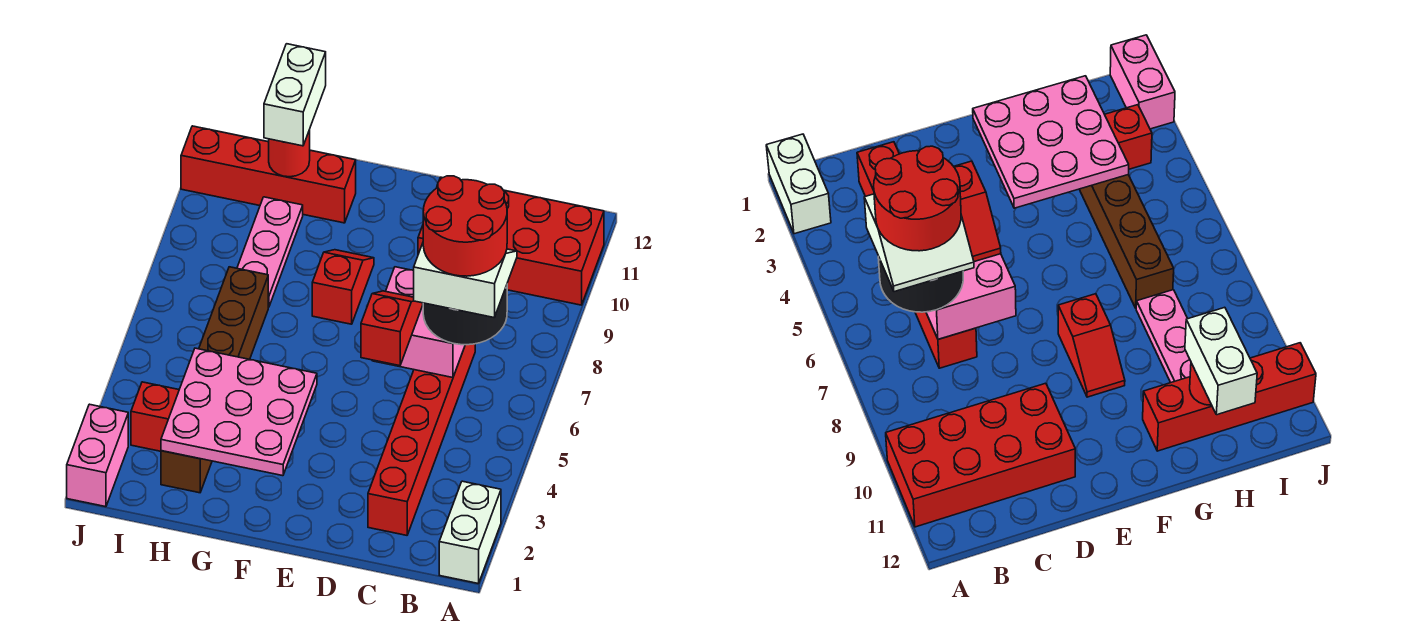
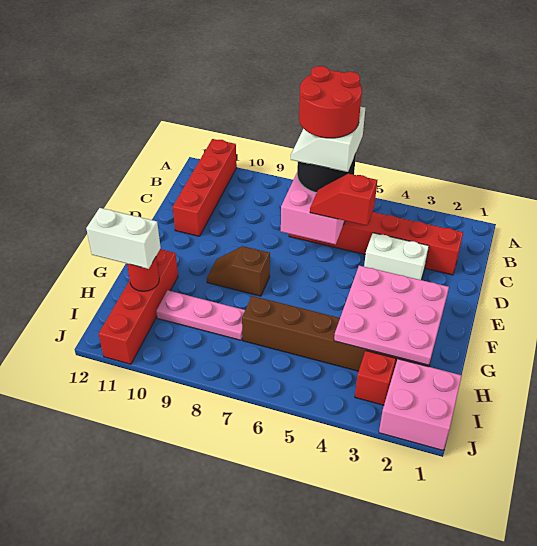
white brick A1:A2 level 1 -> white brick D3:D4 level 1
red brick A10:D11 level 1 -> red brick A11:D11 level 1
red slope F8:F9 level 1 top 8 -> brown slope F8:F9 level 1 top 8
pink brick J1:J2 level 1 -> pink brick I1:J2 level 1

